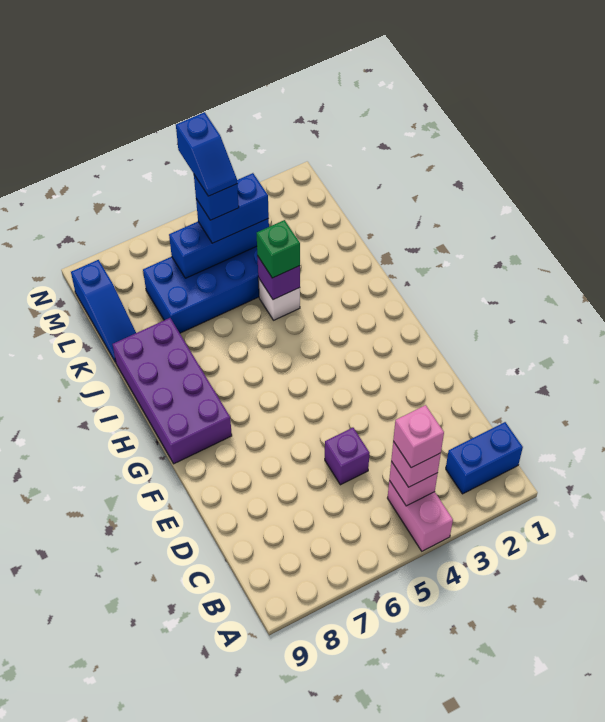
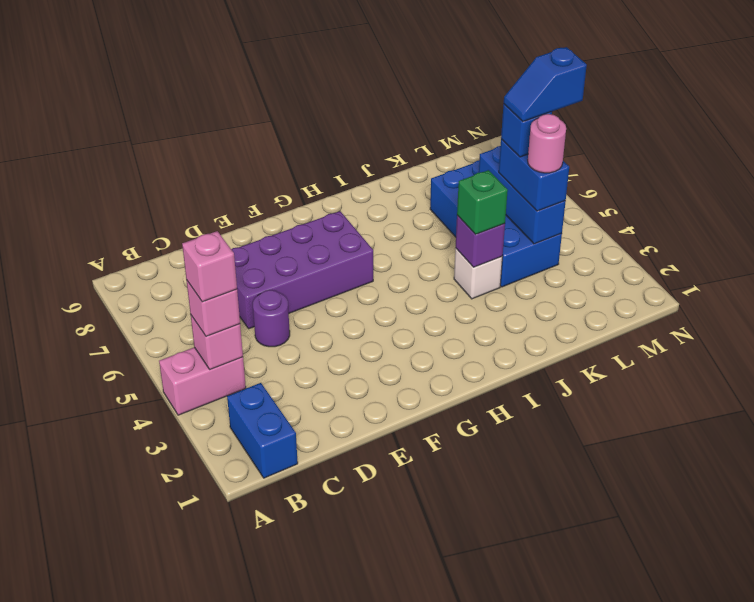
purple brick D5 level 1 -> purple round brick D5 level 1
purple brick G8:J9 level 1 -> purple brick D6:G7 level 1
blue slope K9:M9 level 1 top M -> none
none -> pink round brick L4 level 4

